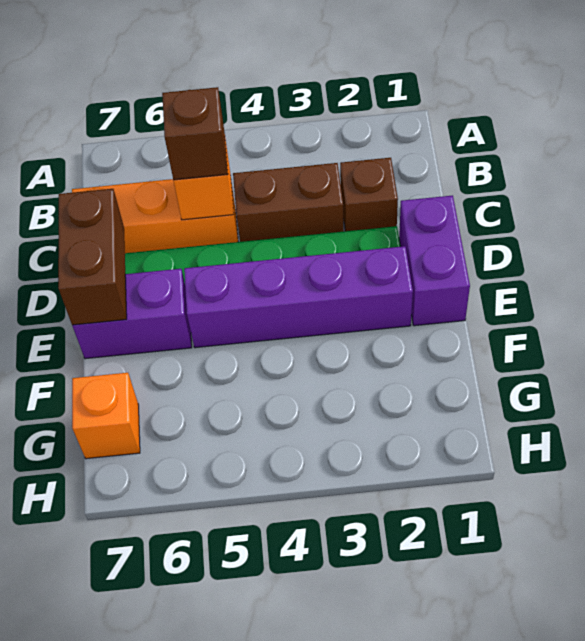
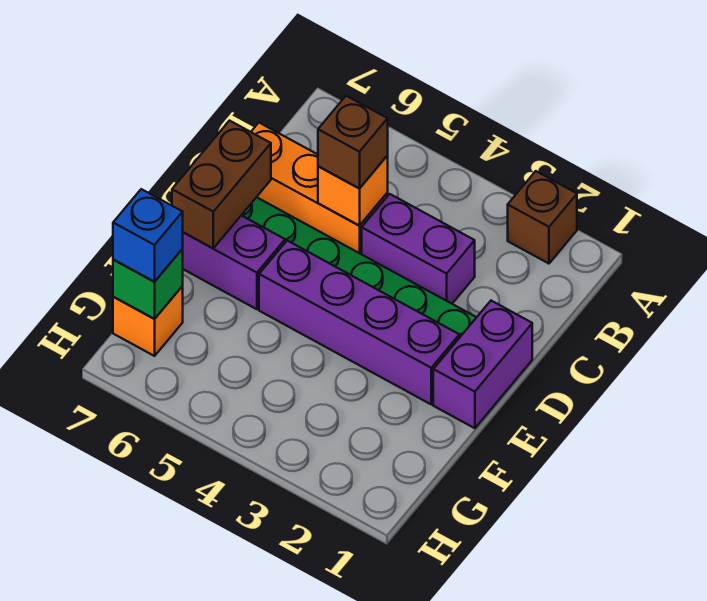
brown brick C2 level 1 -> brown brick A2 level 1
brown brick C3:C4 level 1 -> purple brick C3:C4 level 1
none -> green brick G7 level 2
none -> blue brick G7 level 3

